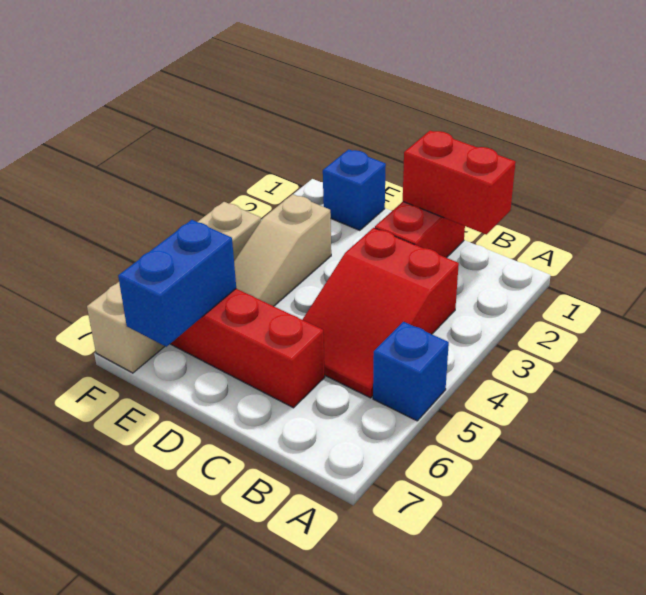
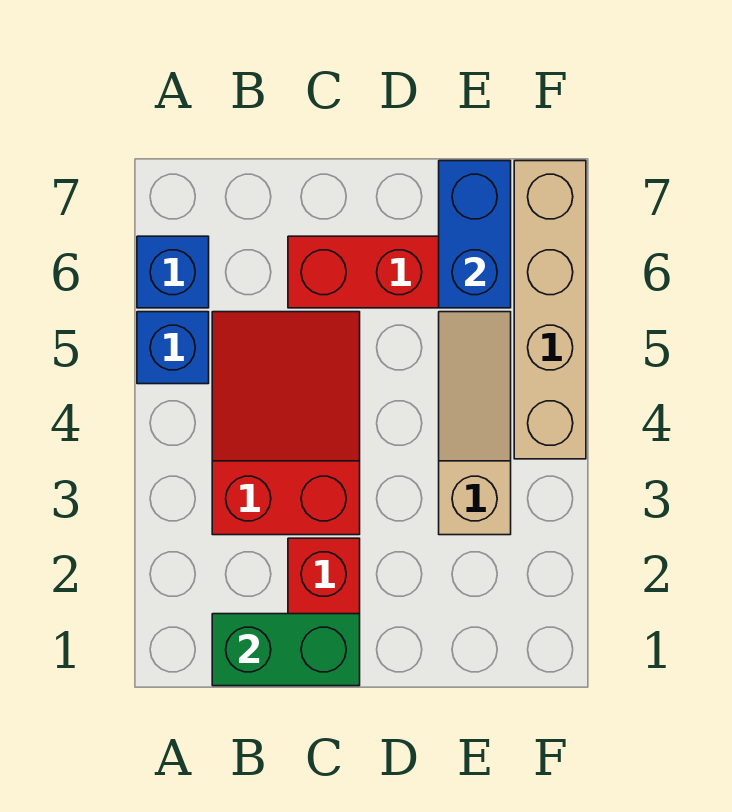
red brick B1:C1 level 2 -> green brick B1:C1 level 2
blue brick E1 level 1 -> blue brick A6 level 1

